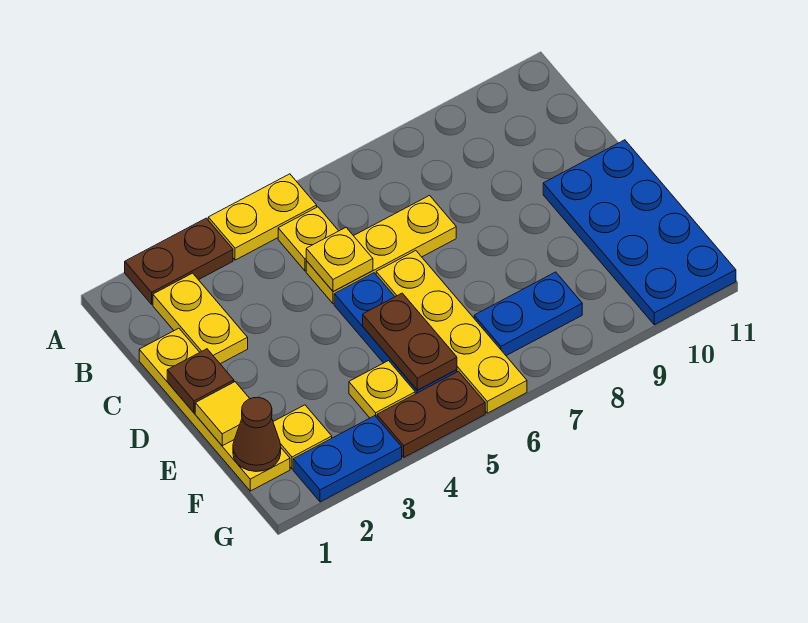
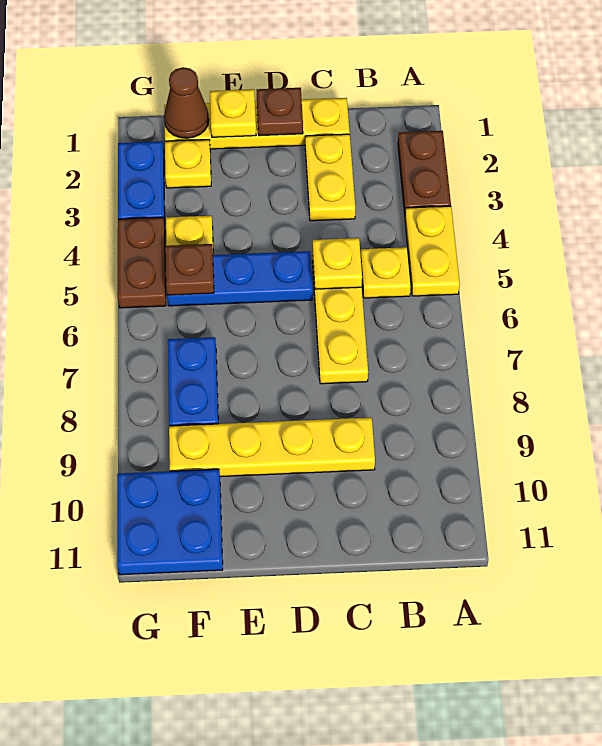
yellow plate B2:C2 level 1 -> yellow plate C2:C3 level 1
yellow plate D6:G6 level 1 -> yellow plate C9:F9 level 1
blue plate D10:G11 level 1 -> blue plate F10:G11 level 1
yellow tile E1 level 2 -> yellow plate E1 level 2
brown plate E5:F5 level 2 -> brown plate F5 level 2

